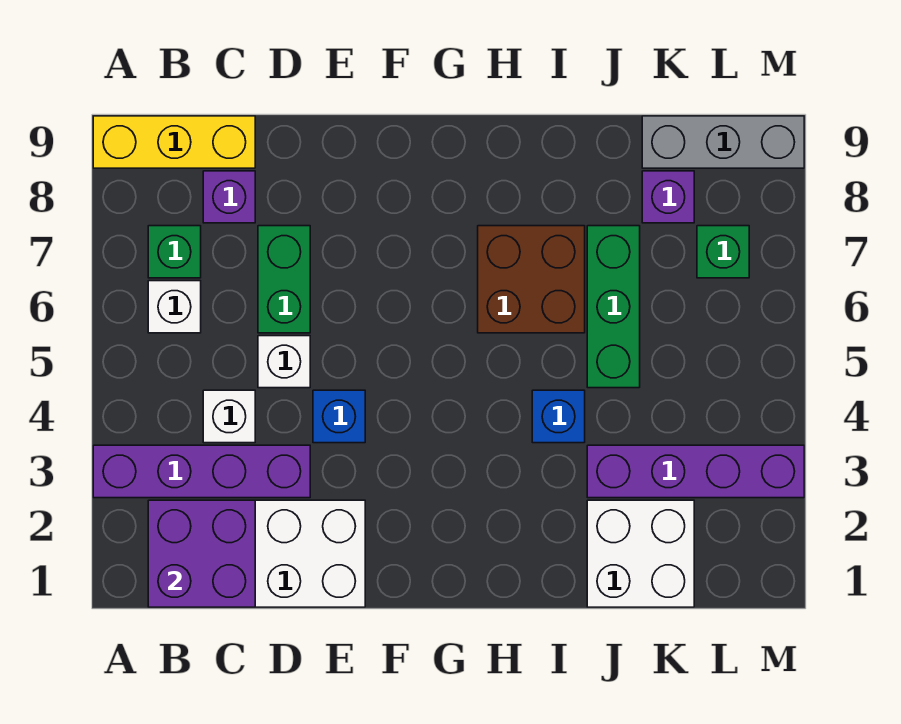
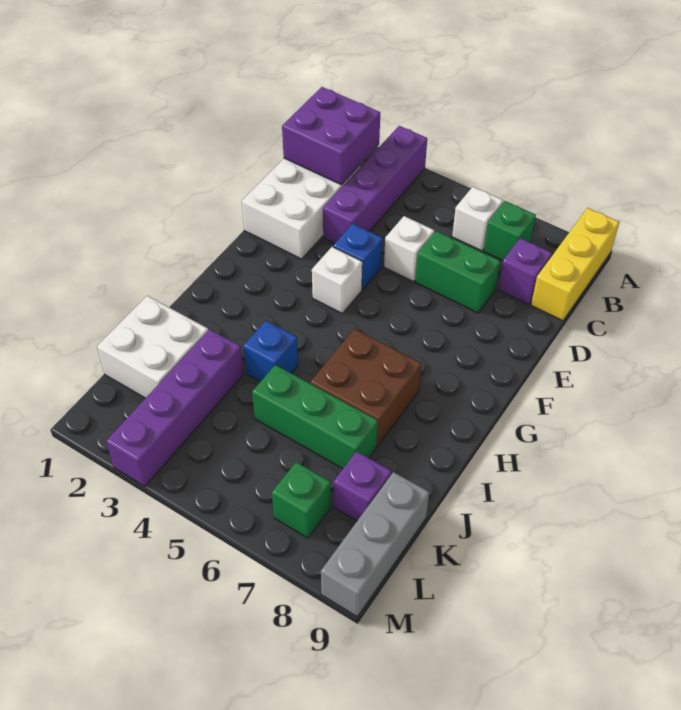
white brick C4 level 1 -> white brick F4 level 1

